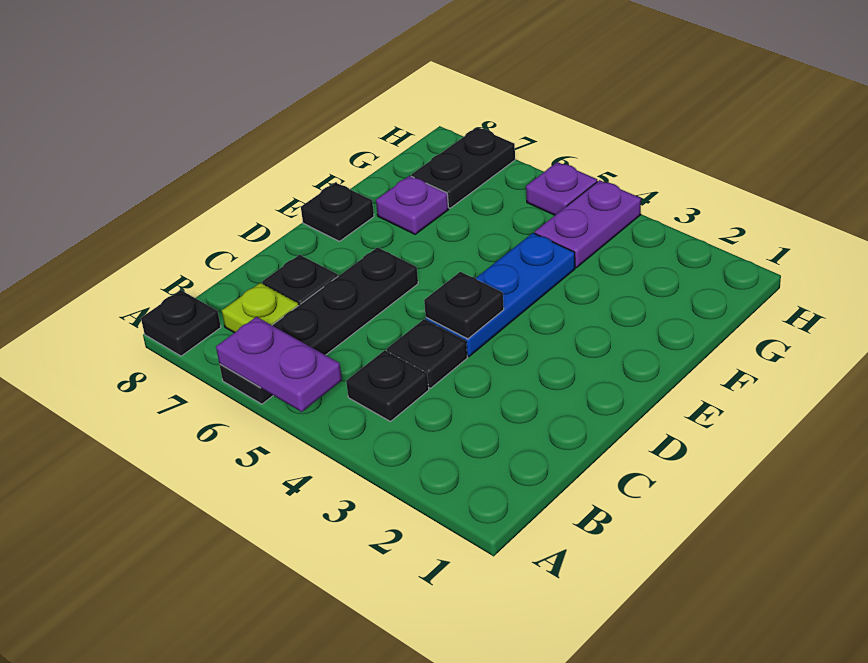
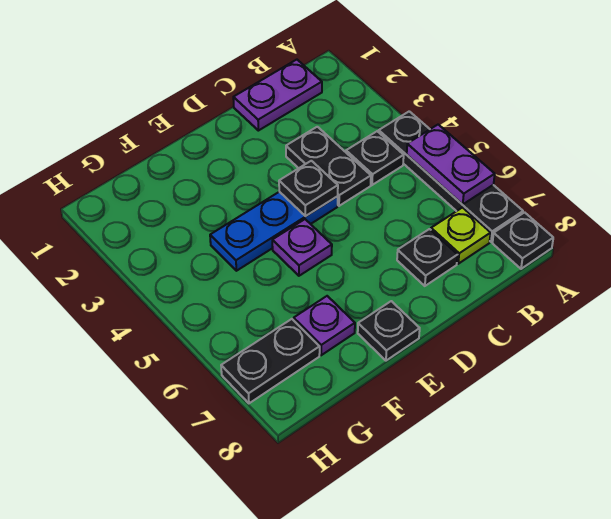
black plate A6:D6 level 1 -> black plate A4:A7 level 1
black plate C4 level 1 -> black plate C3:C4 level 1
purple plate G4:H4 level 1 -> purple plate B1:C1 level 1
purple plate H5 level 1 -> purple plate E5 level 1

